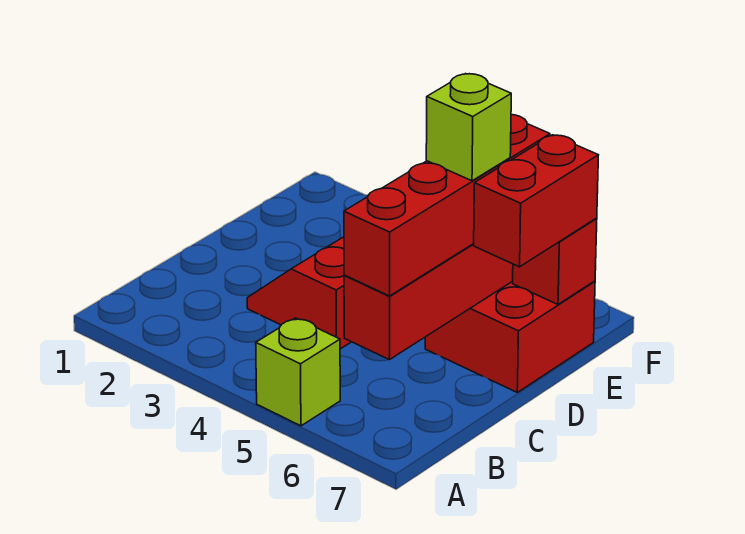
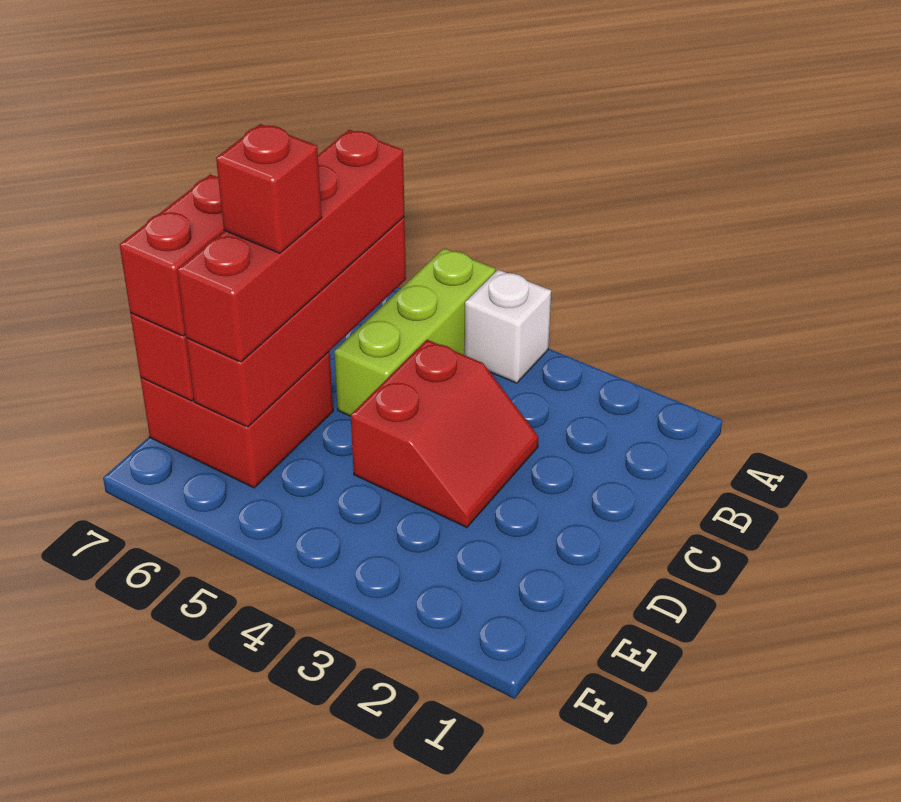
none -> white brick A4 level 1
lime brick A5 level 1 -> lime brick A5:C5 level 1
lime brick D6 level 4 -> red brick D6 level 4

